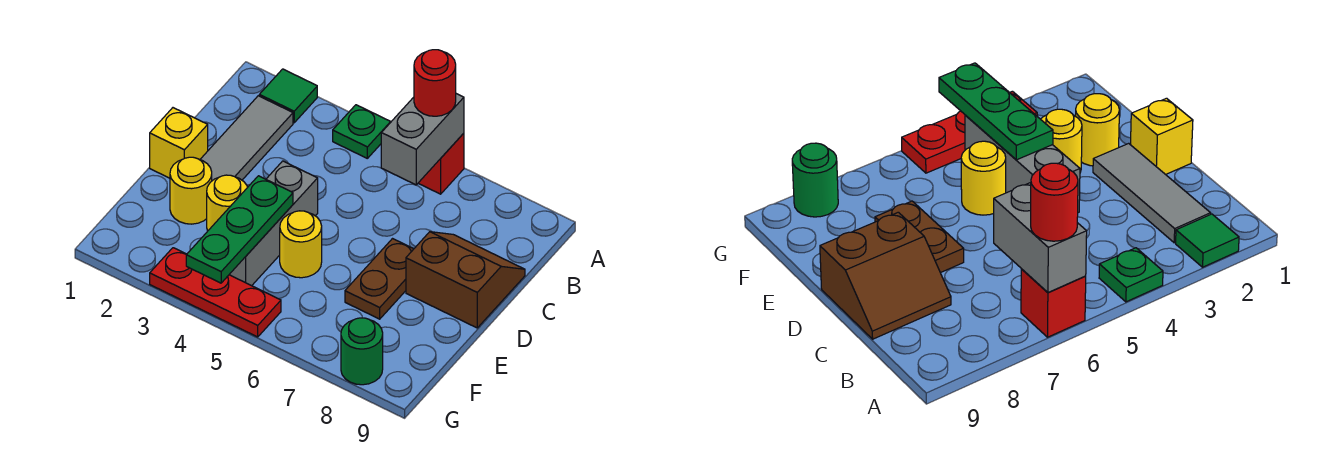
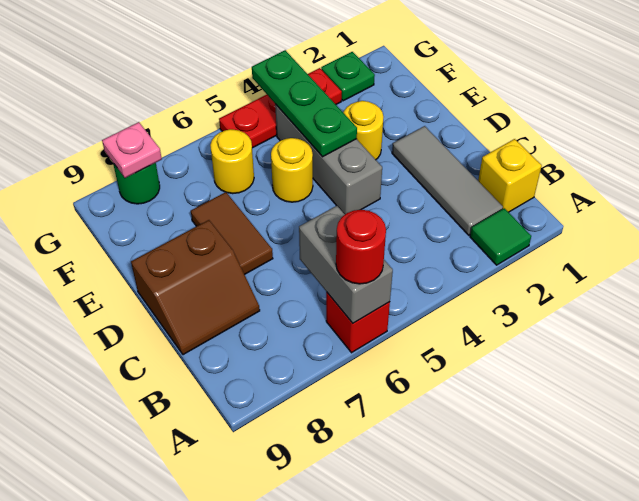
green plate A4 level 1 -> green plate G2 level 1
yellow brick D1 level 1 -> yellow brick B1 level 1
brown plate D7:E7 level 1 -> brown tile D7:E7 level 1
yellow round brick E2 level 1 -> yellow round brick F6 level 1
none -> pink plate G8 level 2

